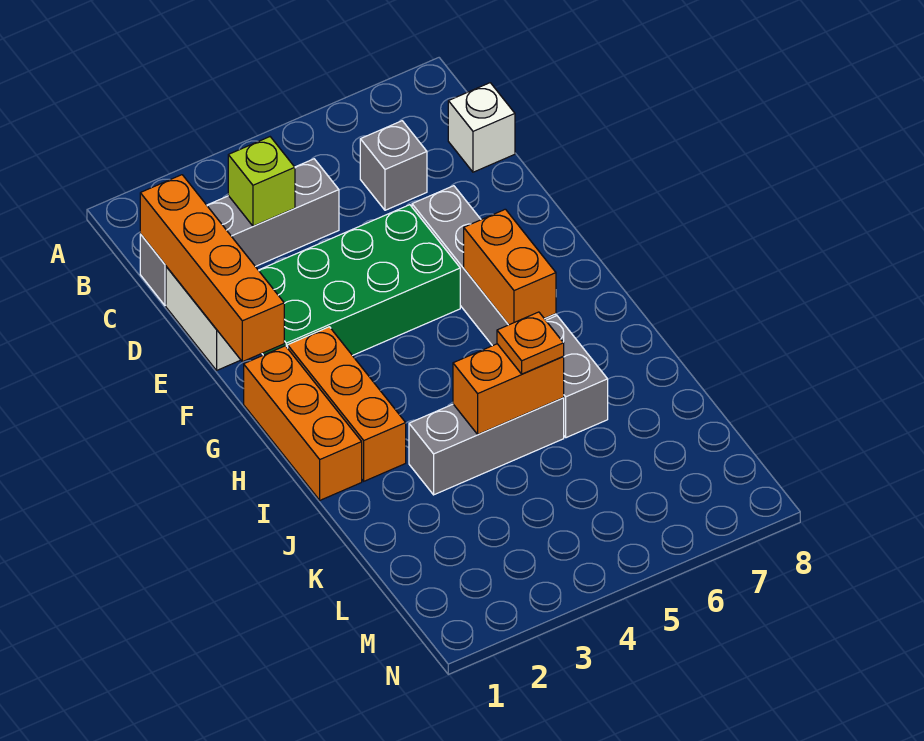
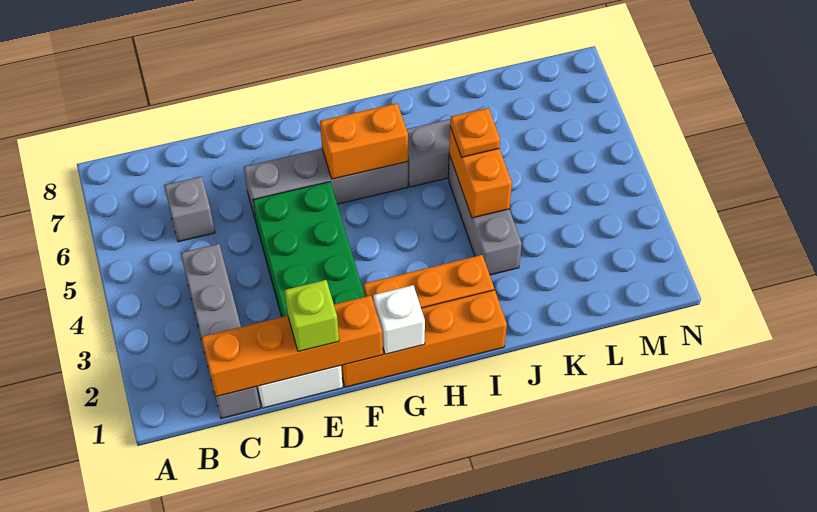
lime brick C3 level 2 -> lime brick E1 level 3
white brick C8 level 1 -> white brick G1 level 2
orange brick G1:I1 level 1 -> orange brick F1:I1 level 1

